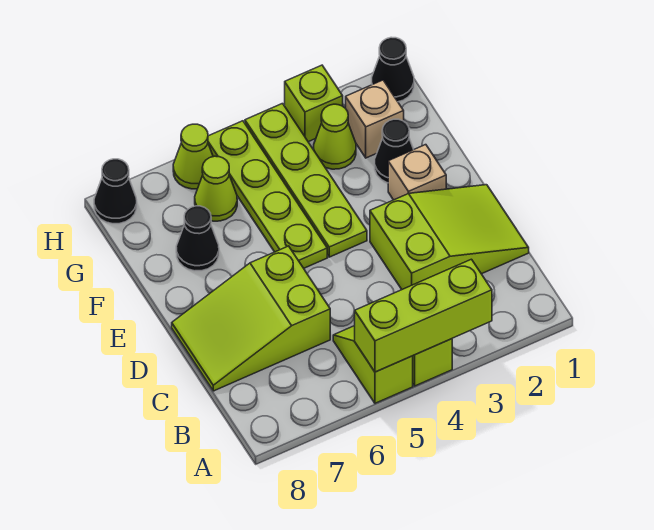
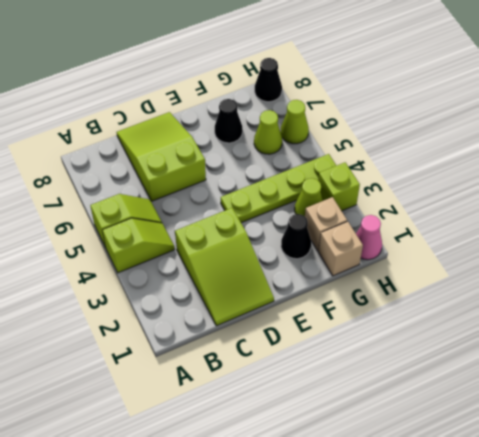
lime brick A3:A5 level 2 -> none
tan brick E2 level 1 -> tan brick G1 level 1
lime plate E5:H5 level 1 -> none
black cone H1 level 1 -> pink cone H1 level 1

